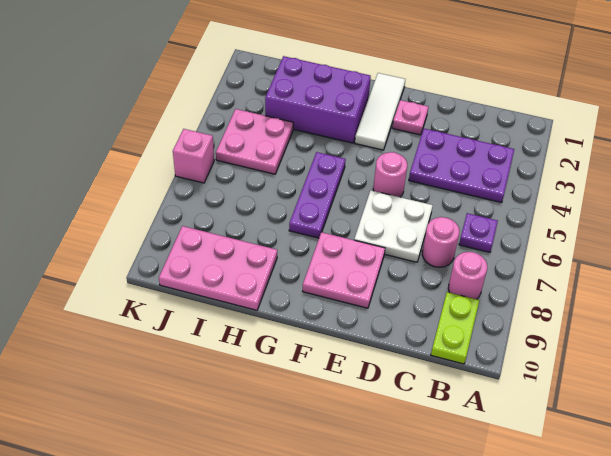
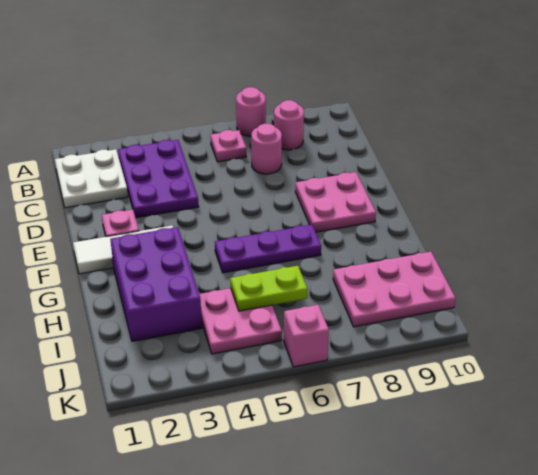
purple plate B6 level 1 -> pink plate B6 level 1
lime plate B9:B10 level 1 -> lime plate I5:I6 level 2
white plate D6:E7 level 1 -> white plate B1:C2 level 1
pink round brick E5 level 1 -> pink round brick A7 level 1
pink plate H9:J10 level 1 -> pink plate I8:J10 level 1

